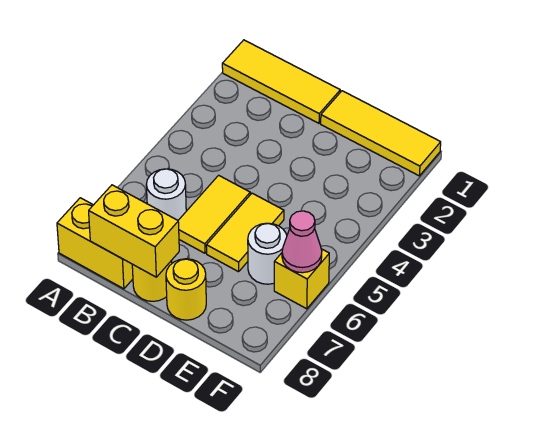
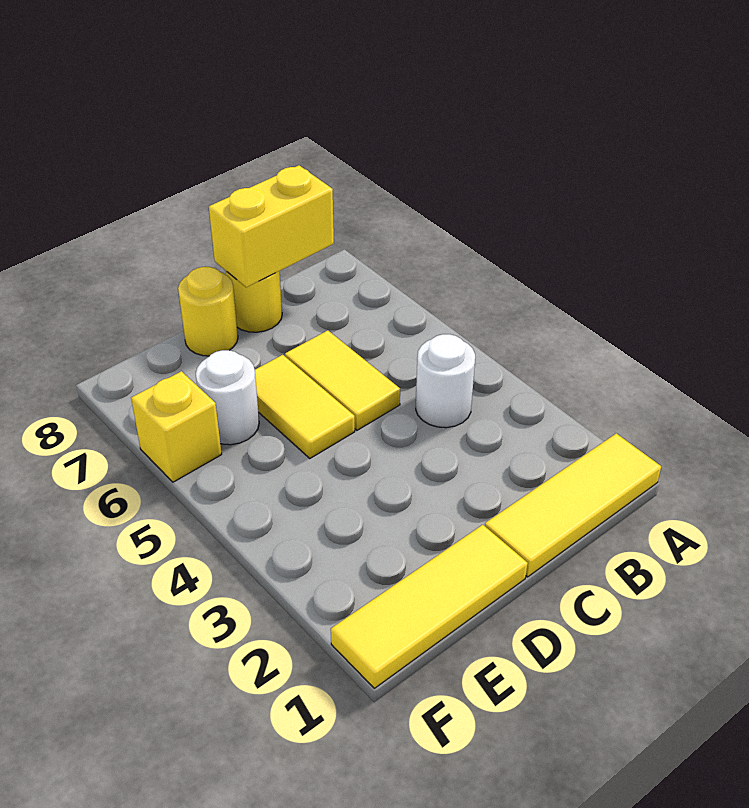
yellow brick A8:B8 level 1 -> none
white round brick B6 level 1 -> white round brick B4 level 1
pink cone F6 level 2 -> none

